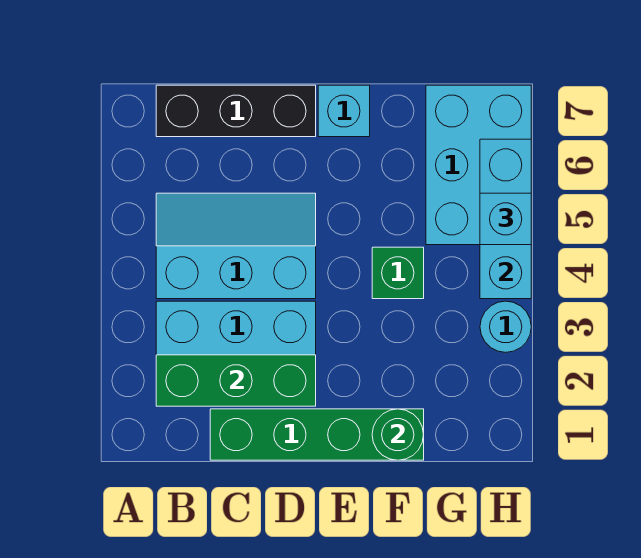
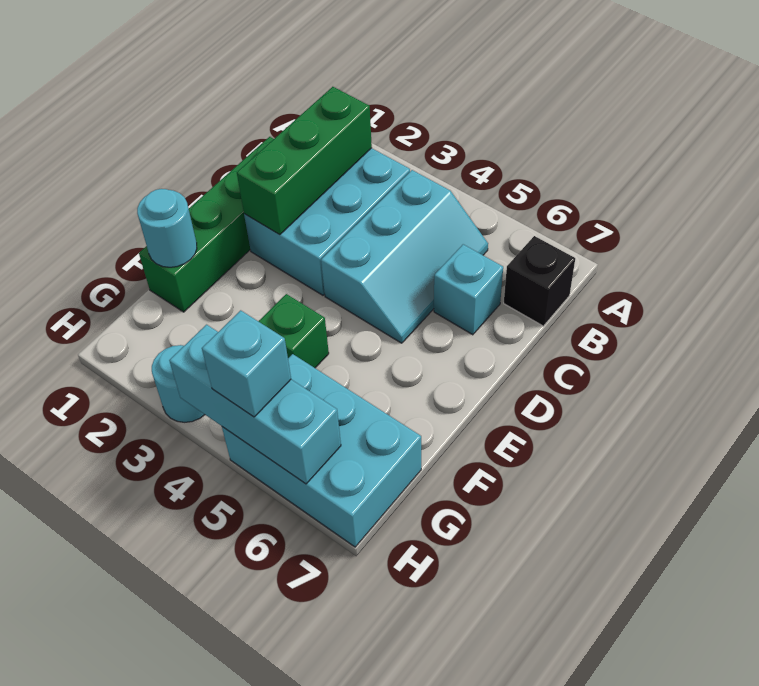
black brick B7:D7 level 1 -> black brick B7 level 1
cyan brick E7 level 1 -> cyan brick C6 level 1
green round brick F1 level 2 -> cyan round brick F1 level 2

